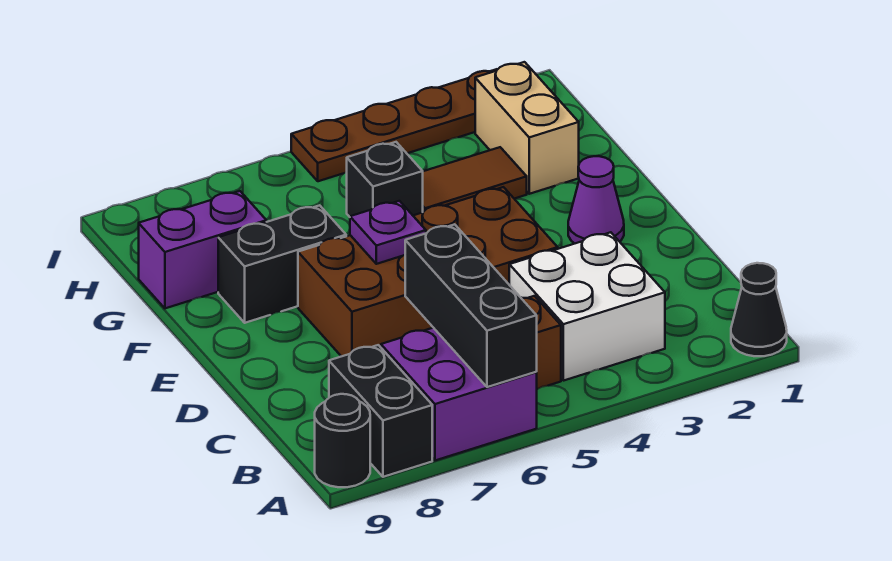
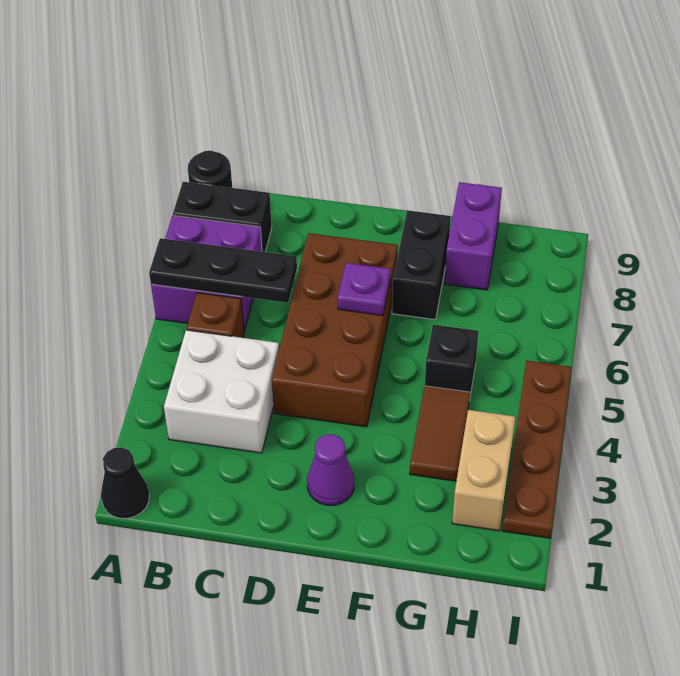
black brick A6:C6 level 2 -> black plate A6:C6 level 2
tan brick G2:H2 level 1 -> tan brick H2:H3 level 1

